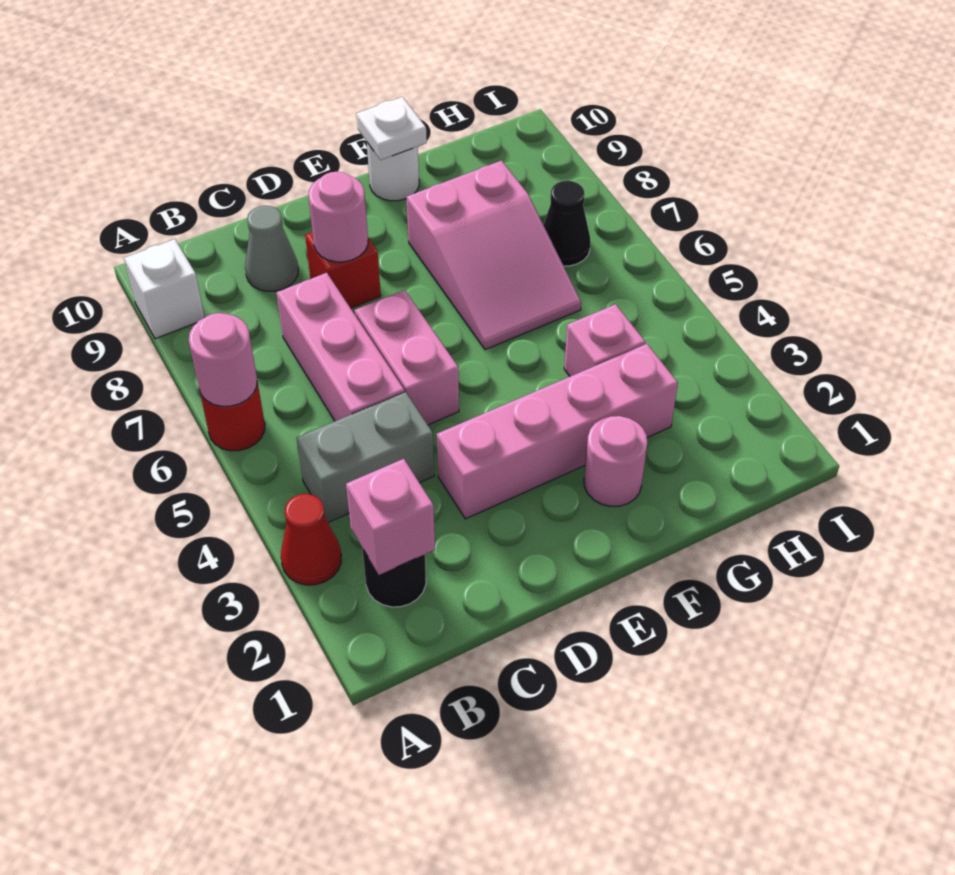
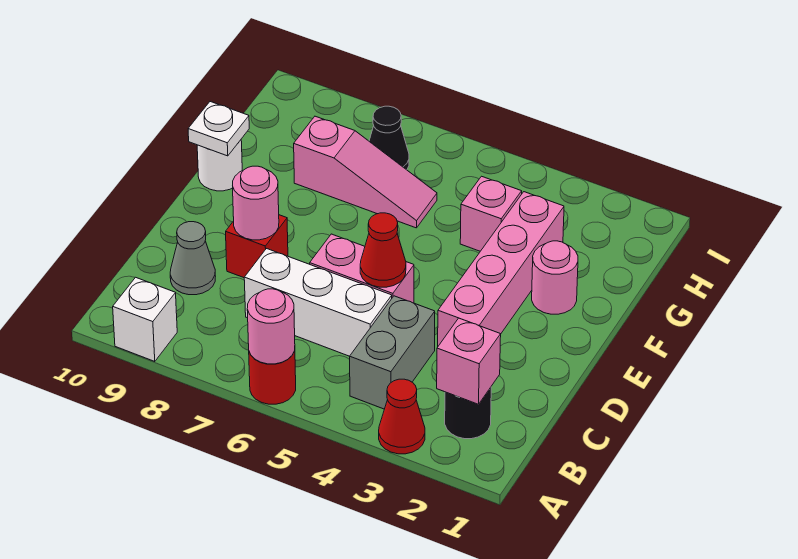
pink brick C5:C7 level 1 -> white brick C5:C7 level 1
none -> red cone D5 level 2
pink slope F6:G8 level 1 top 8 -> pink slope G6:G8 level 1 top 8

